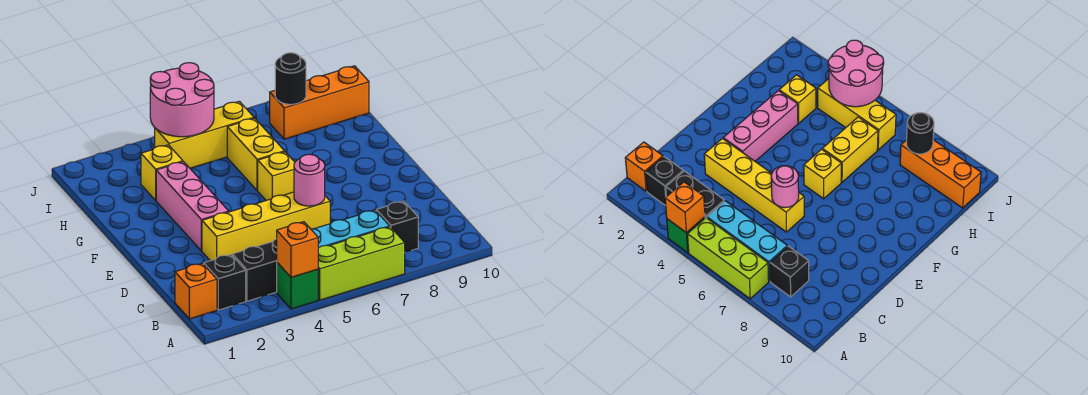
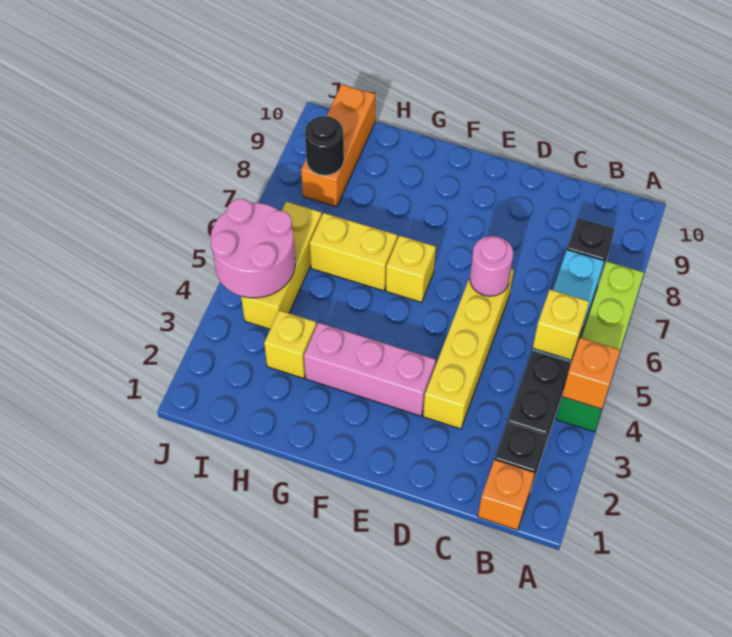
none -> yellow brick B5 level 2

